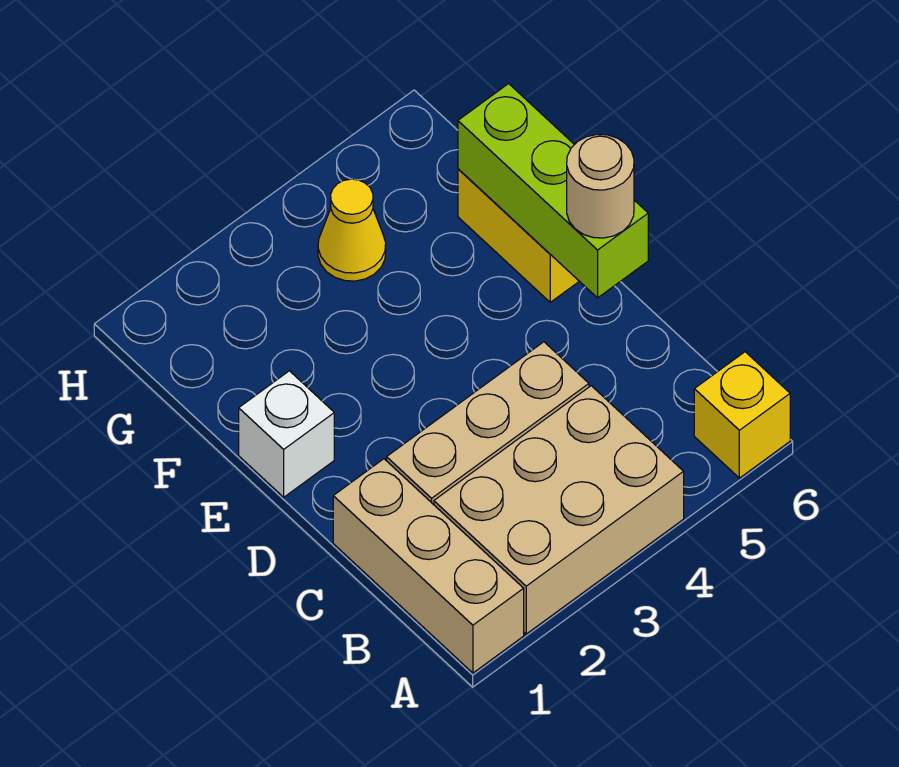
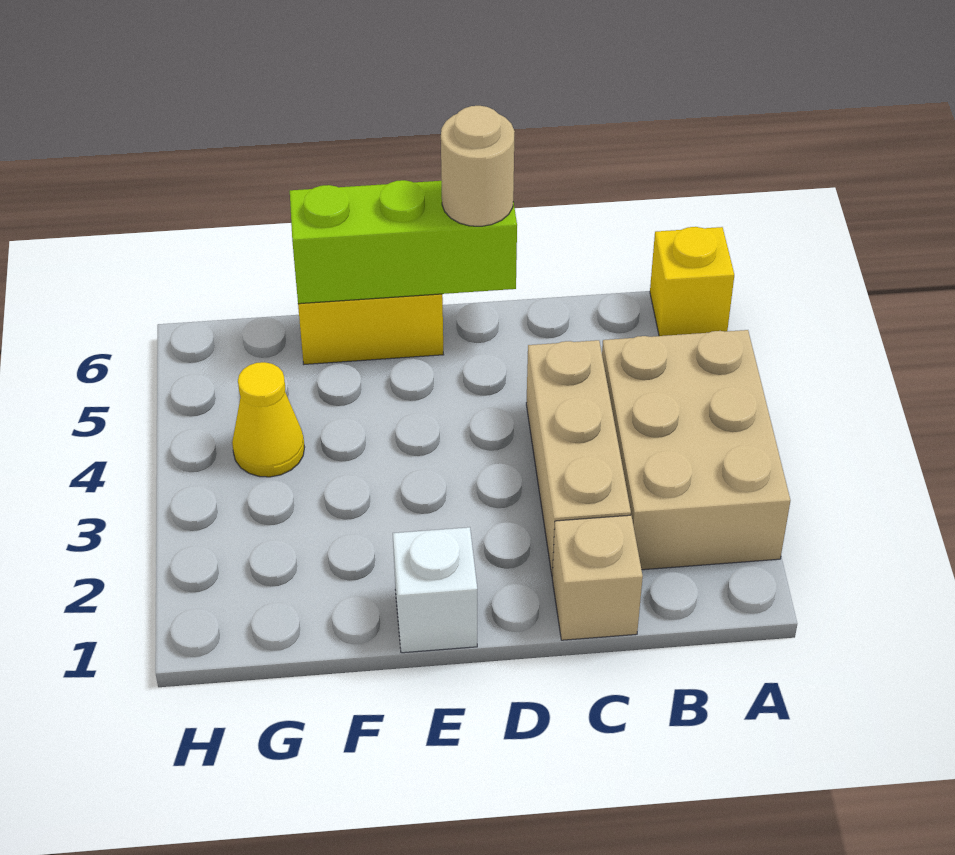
tan brick A1:C1 level 1 -> tan brick C1 level 1

